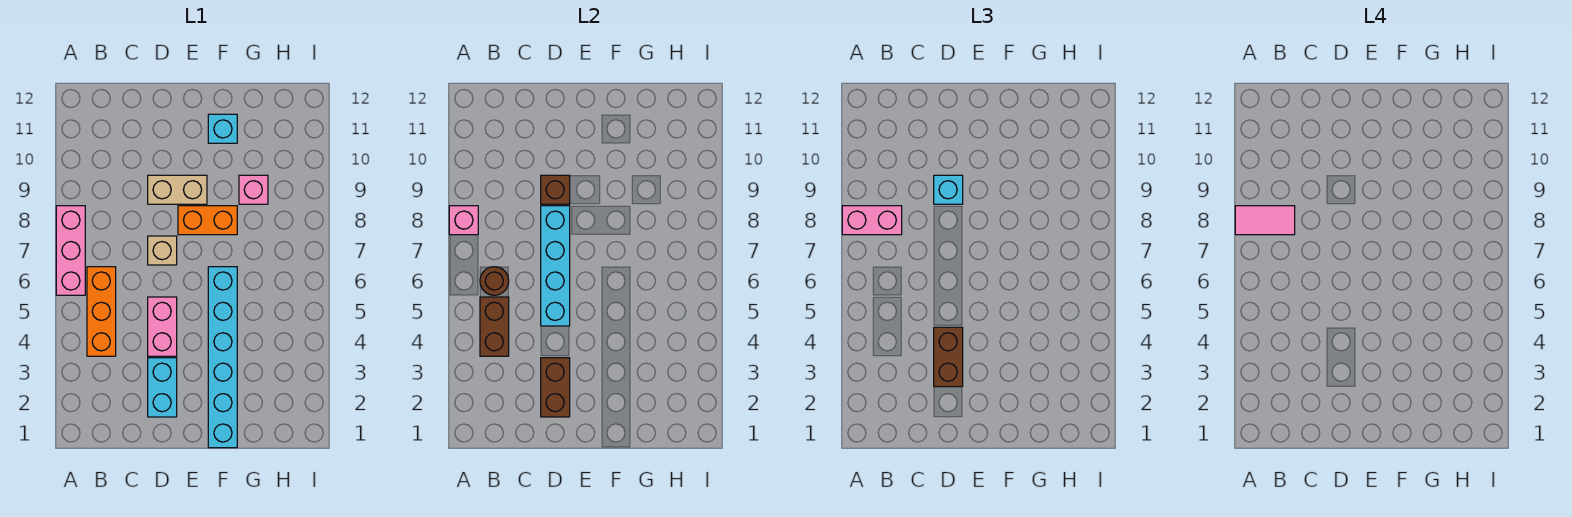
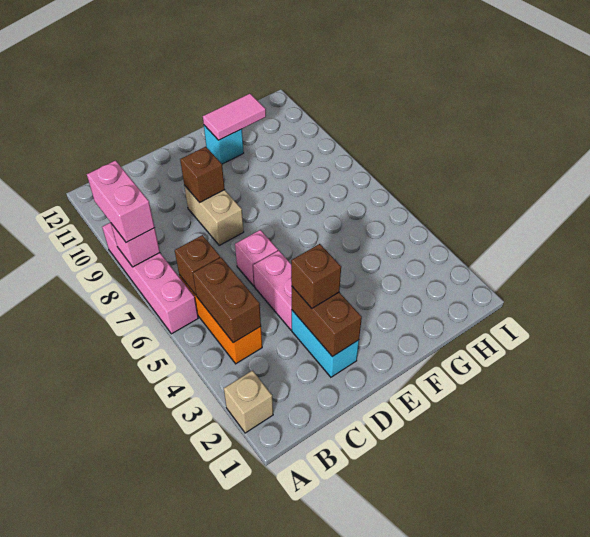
pink brick A6:A8 level 1 -> pink brick A6:A9 level 1
pink brick A8:B8 level 3 -> pink brick A8:A9 level 3
pink tile A8:B8 level 4 -> pink tile F11:G11 level 2
brown round brick B6 level 2 -> brown brick B6 level 2
brown brick D3:D4 level 3 -> brown brick D3 level 3
cyan brick D5:D8 level 2 -> none
tan brick D7 level 1 -> tan brick A2 level 1
tan brick D9:E9 level 1 -> tan brick D8:D9 level 1
cyan brick D9 level 3 -> none
orange brick E8:F8 level 1 -> none
cyan brick F1:F6 level 1 -> none
pink brick G9 level 1 -> pink brick D6 level 1

